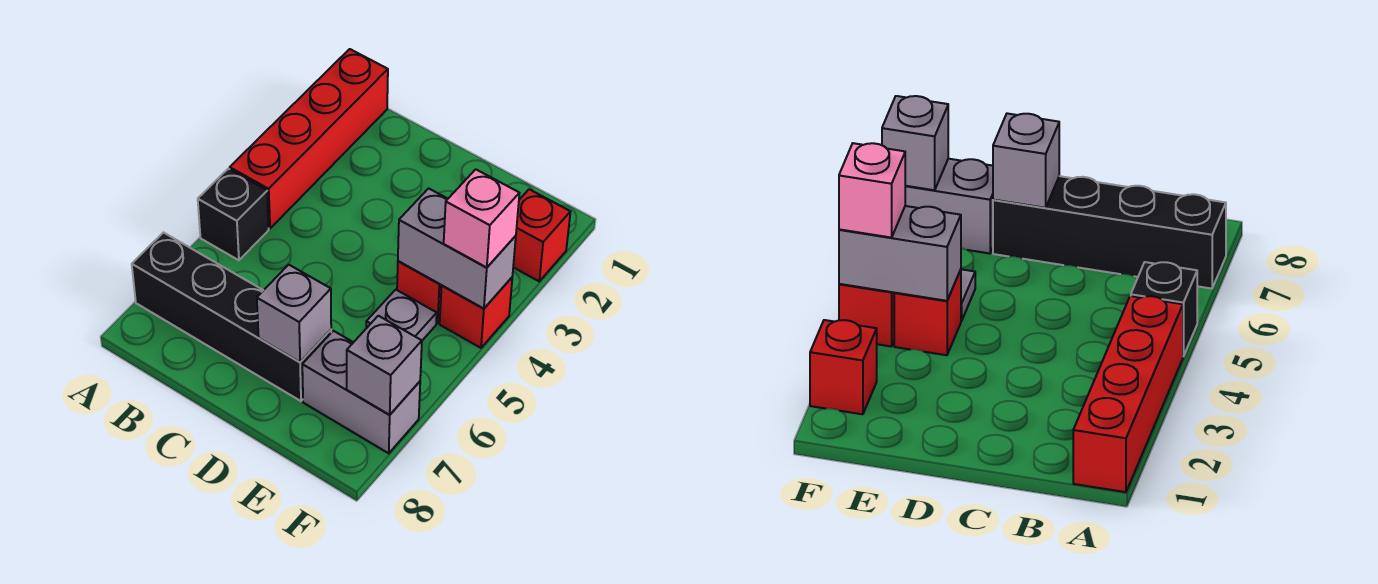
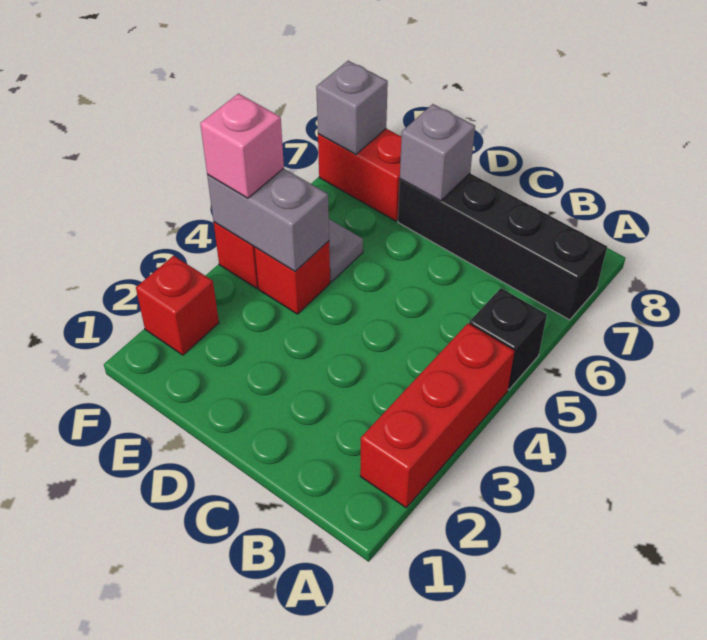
red brick A1:A4 level 1 -> red brick A2:A4 level 1
grey brick E7:F7 level 1 -> red brick E7:F7 level 1

